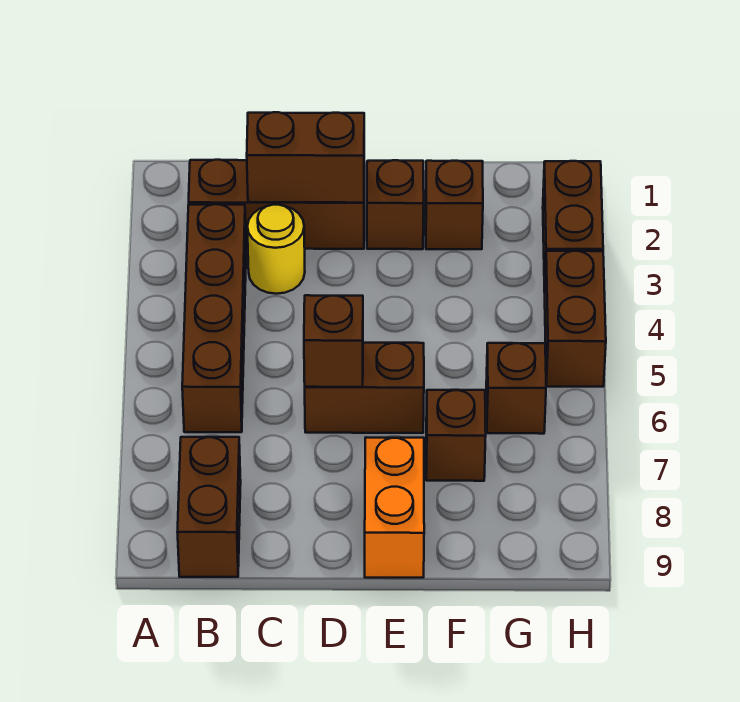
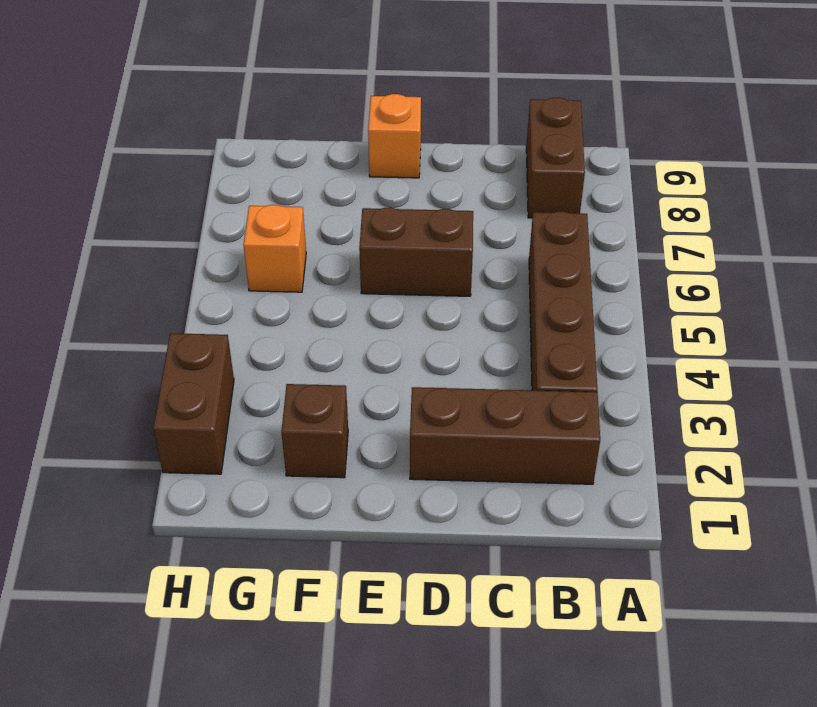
brown brick C2:D2 level 2 -> none
yellow round brick C3 level 1 -> none
brown brick D6 level 2 -> none
brown brick E2 level 1 -> none
orange brick E8:E9 level 1 -> orange brick E9 level 1
brown brick F7 level 1 -> none
brown brick G6 level 1 -> orange brick G6 level 1
brown brick H4:H5 level 1 -> none

